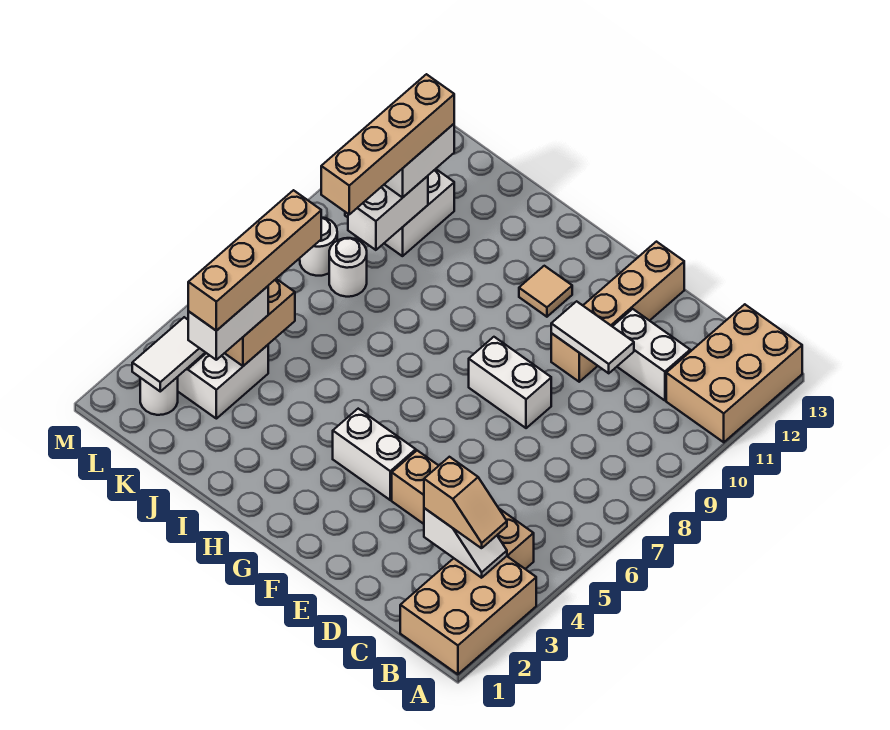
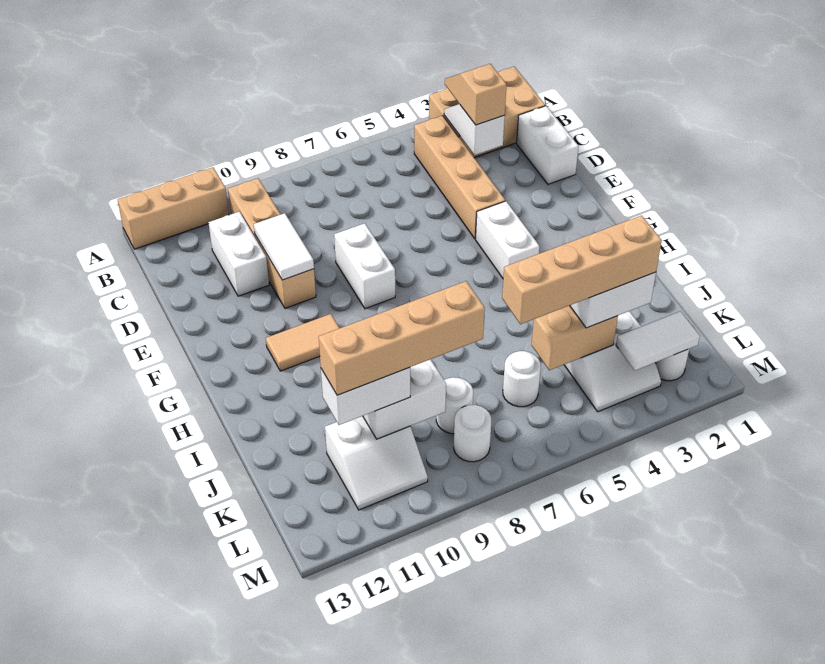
tan brick A11:B13 level 1 -> tan brick A11:A13 level 1
none -> white brick C1:D1 level 1
tan brick E10:E13 level 1 -> tan brick B10:E10 level 1
tan tile G11 level 1 -> tan tile G10:G11 level 1
none -> white round brick K6 level 1

